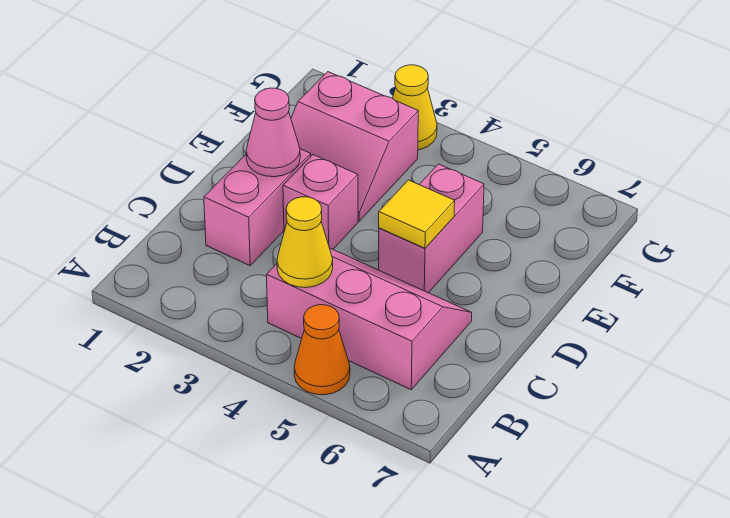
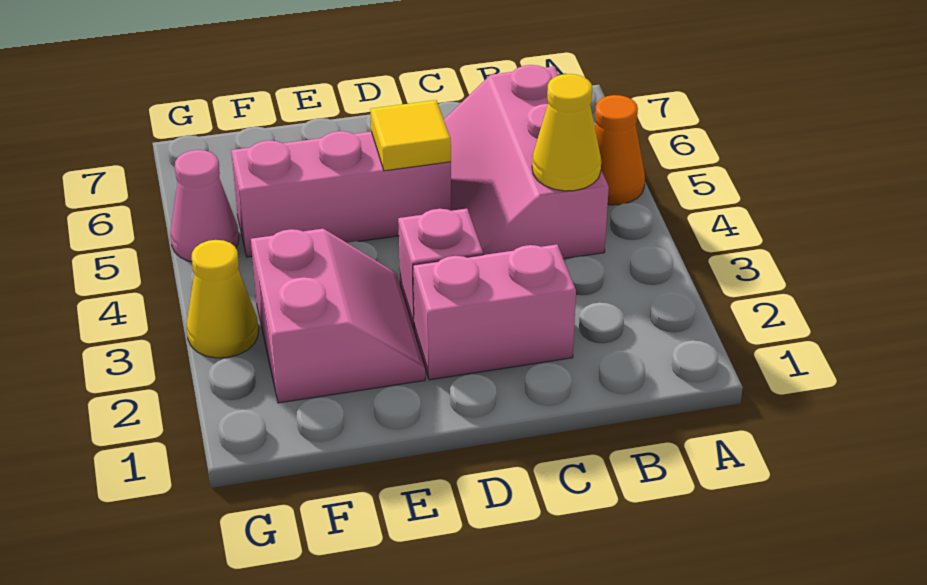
pink cone D2 level 2 -> pink cone G5 level 1
pink brick D5:E5 level 1 -> pink brick D5:F5 level 1

